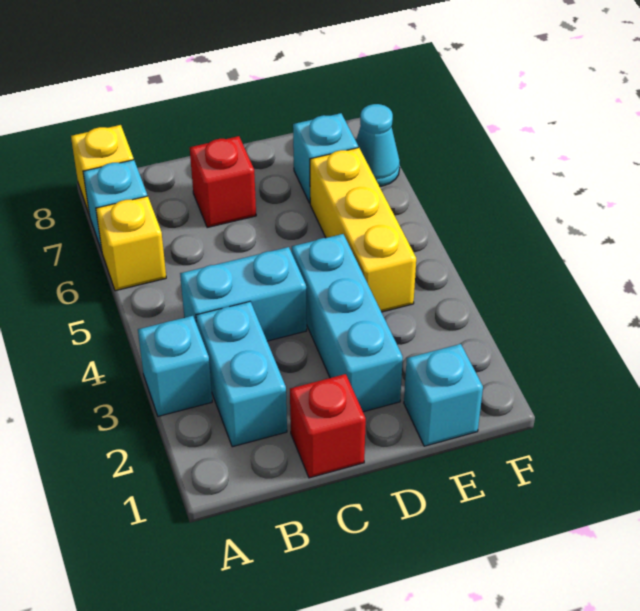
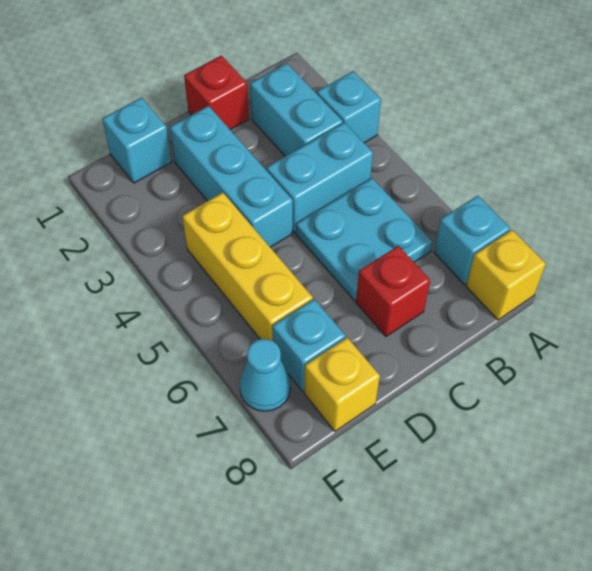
yellow brick A6 level 1 -> yellow brick E8 level 1
none -> cyan plate B5:C6 level 1

